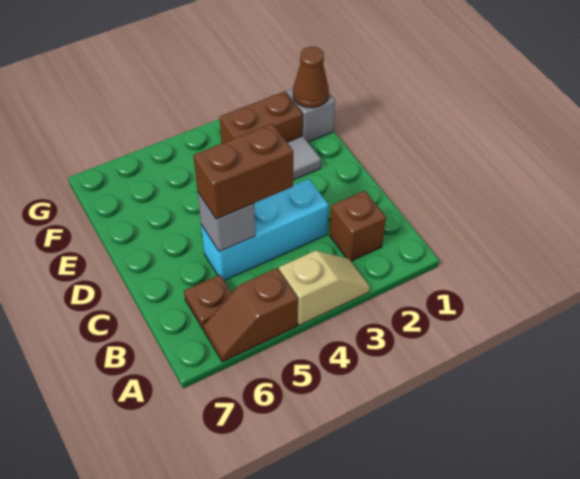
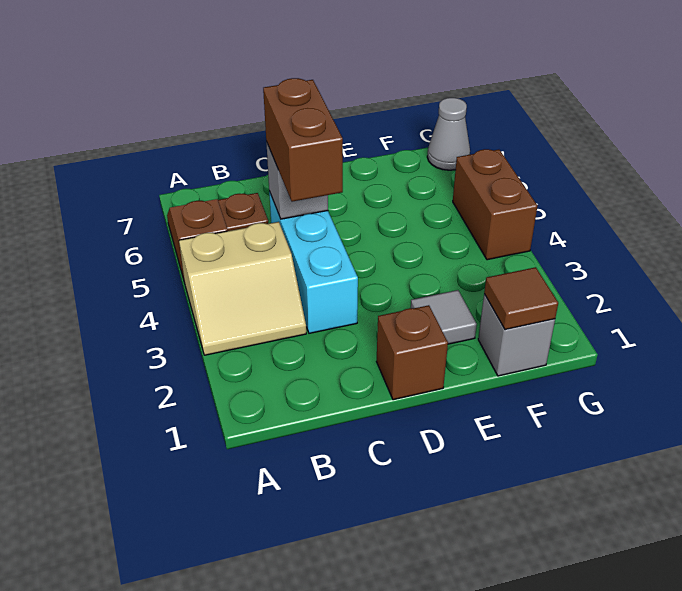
tan slope A3:A4 level 1 top 4 -> tan slope A3:B4 level 1 top 4
brown brick B2 level 1 -> brown brick D1 level 1
brown cone F1 level 2 -> brown tile F1 level 2
brown brick F2:F3 level 1 -> brown brick G4:G5 level 1
none -> grey cone G7 level 1

